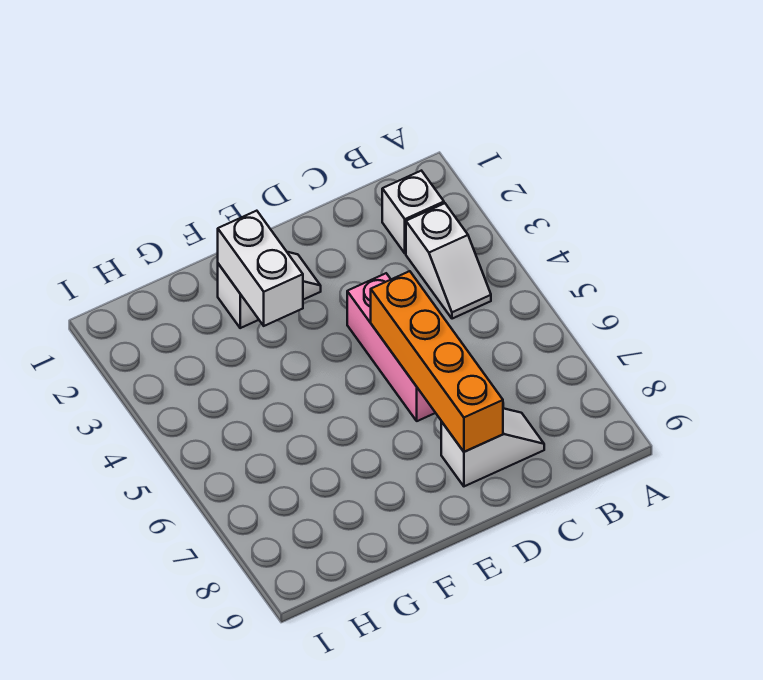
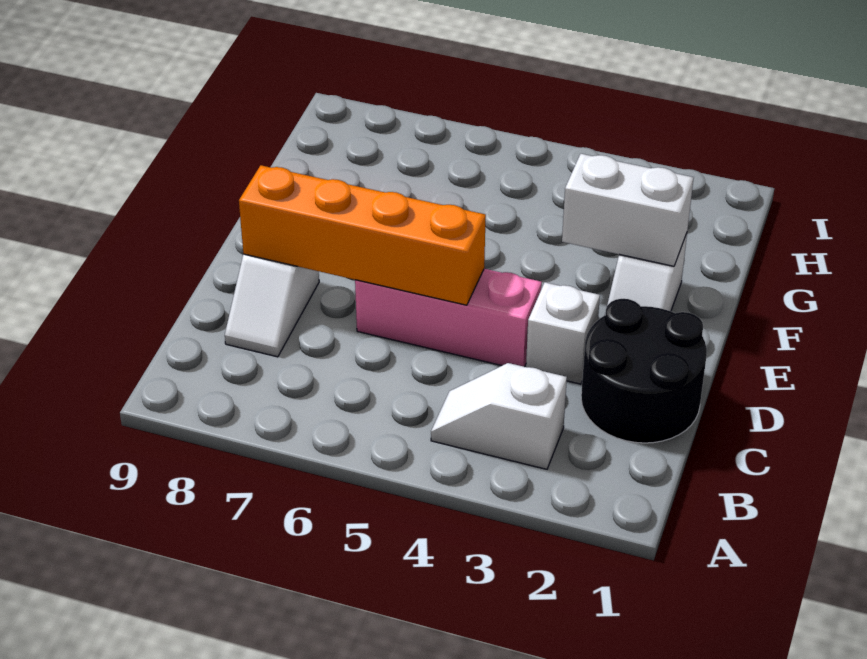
white brick B2 level 1 -> white brick D3 level 1
none -> black round brick C1:D2 level 1

